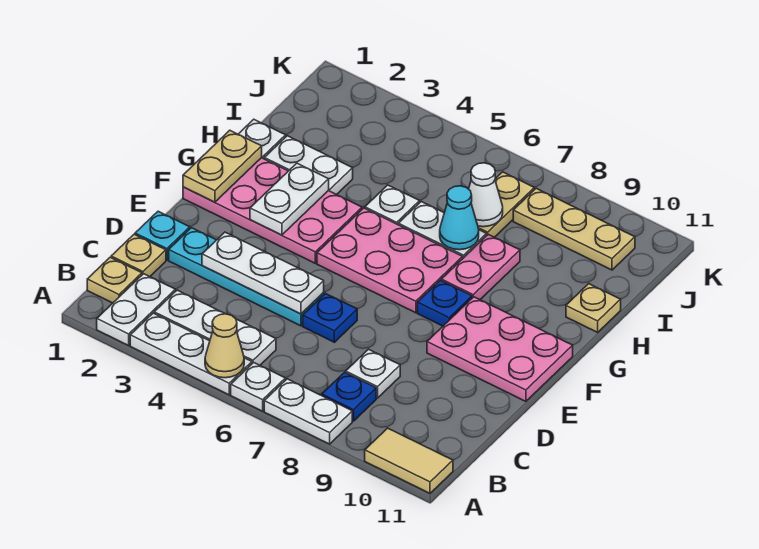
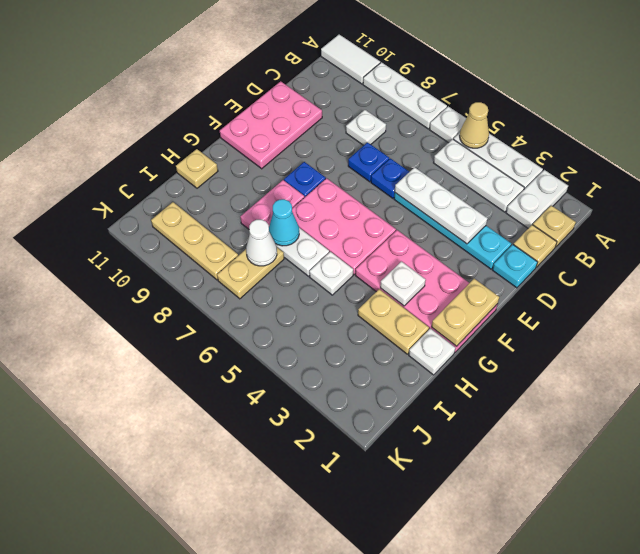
white plate A7:A8 level 1 -> white plate A7:A9 level 1
tan tile A10:A11 level 1 -> white tile A10:A11 level 1
blue plate B8 level 1 -> blue plate D7 level 1
pink plate E9:F11 level 1 -> pink plate D10:F11 level 1
white plate F3:G3 level 2 -> white plate G3 level 2
white plate H2:H3 level 1 -> tan plate H2:H3 level 1

